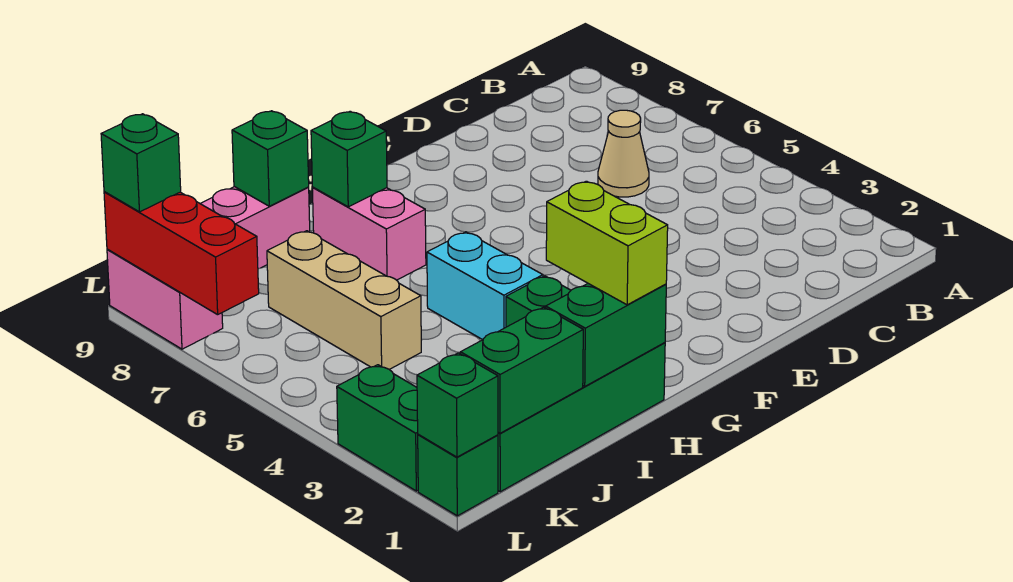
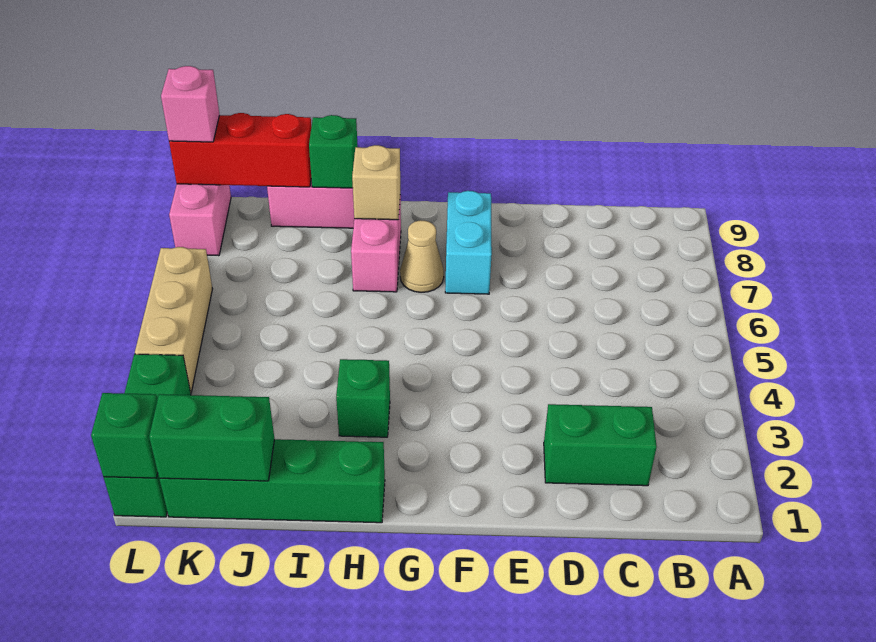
tan cone C6 level 1 -> tan cone G7 level 1
green brick H1:I1 level 2 -> green brick C2:D2 level 1
lime brick H1:H2 level 3 -> none
cyan brick H4:H5 level 1 -> cyan brick F7:F8 level 1
green brick H8 level 2 -> tan brick H8 level 2
tan brick J5:J7 level 1 -> tan brick L4:L6 level 1
red brick L7:L9 level 2 -> red brick J9:L9 level 2
green brick L9 level 3 -> pink brick L9 level 3

